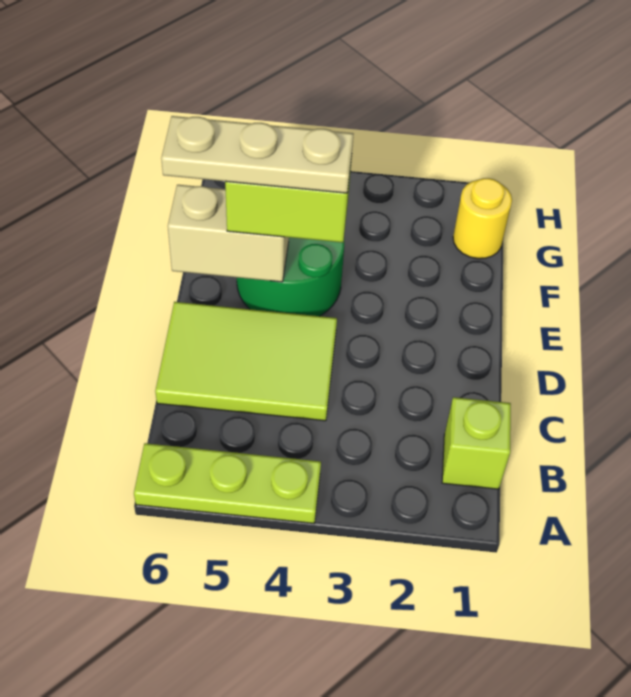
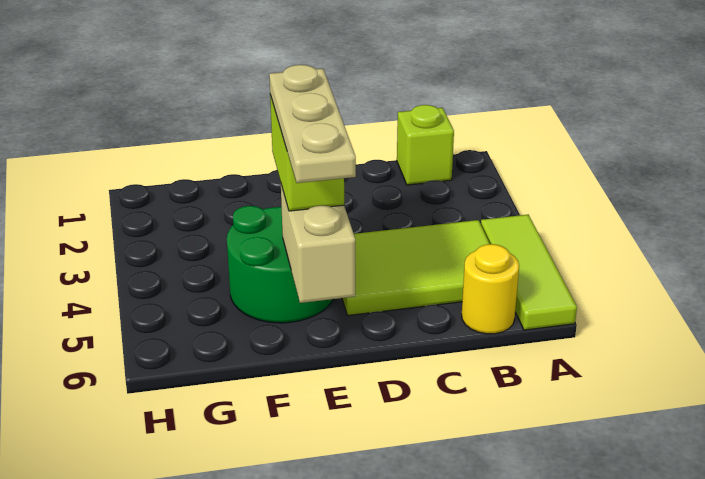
lime plate A4:A6 level 1 -> lime tile A4:A6 level 1
lime tile C4:D6 level 1 -> lime tile B4:D5 level 1
yellow round brick G1 level 1 -> yellow round brick B6 level 1

